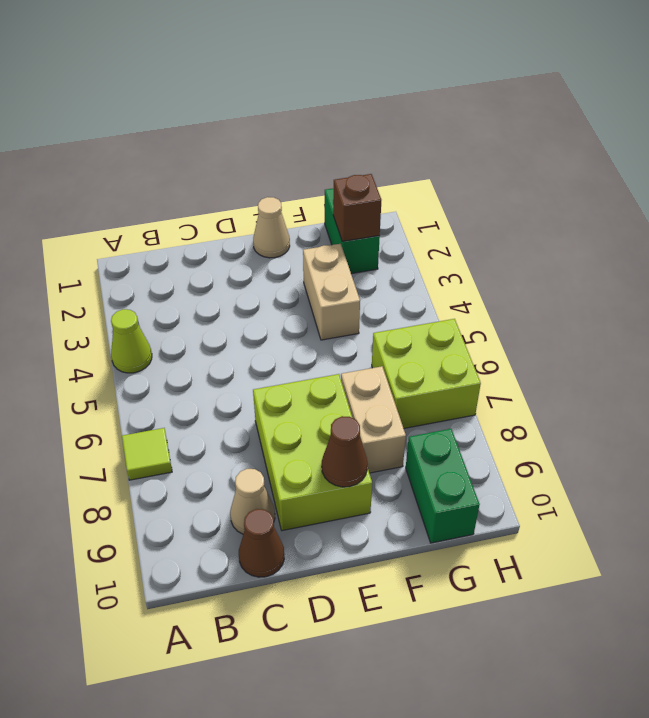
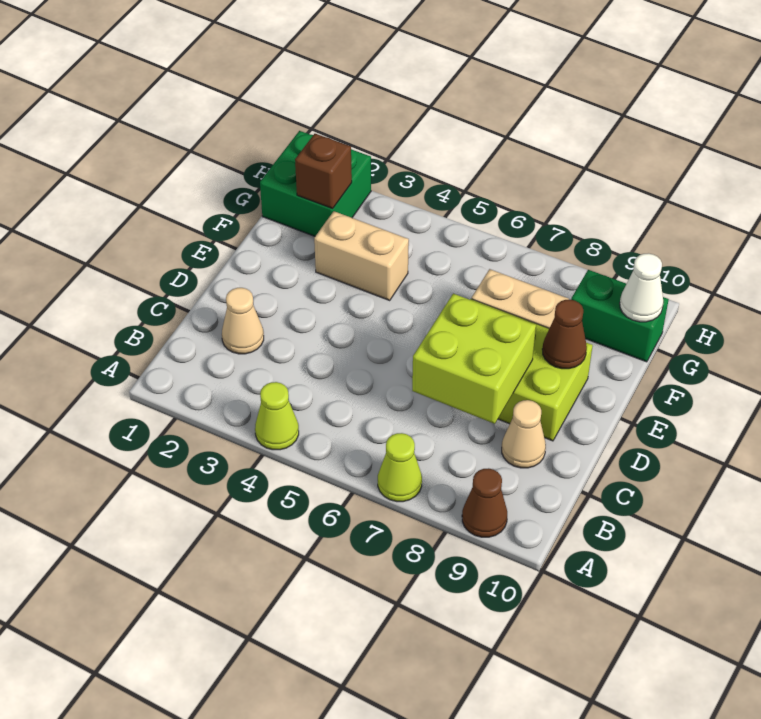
lime tile A7 level 1 -> lime cone A7 level 1
brown cone C10 level 1 -> brown cone A9 level 1
tan cone E1 level 1 -> tan cone C2 level 1
green brick G1:G2 level 1 -> green brick G1:H2 level 1
lime brick G6:H7 level 1 -> lime brick C7:D8 level 2
none -> white cone G10 level 2

